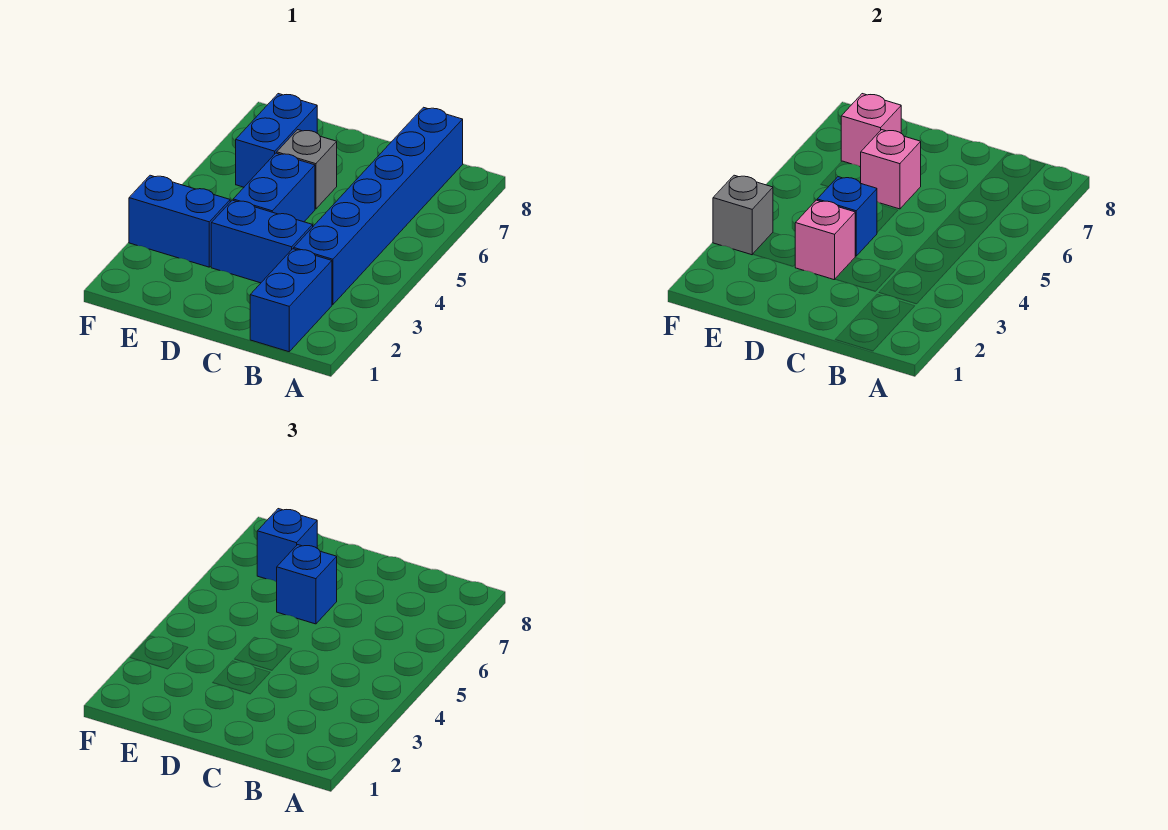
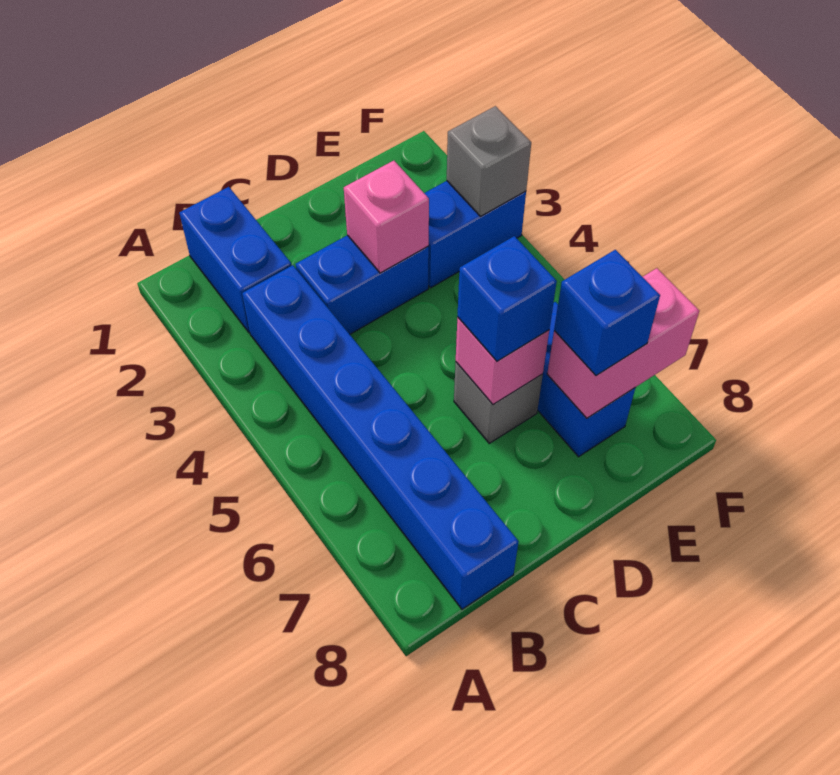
blue brick D4:D5 level 1 -> none
blue brick D4 level 2 -> none
pink brick E7 level 2 -> pink brick E7:F7 level 2

